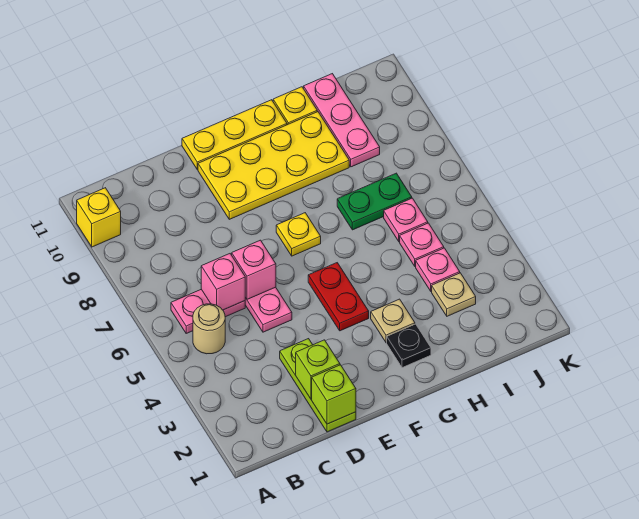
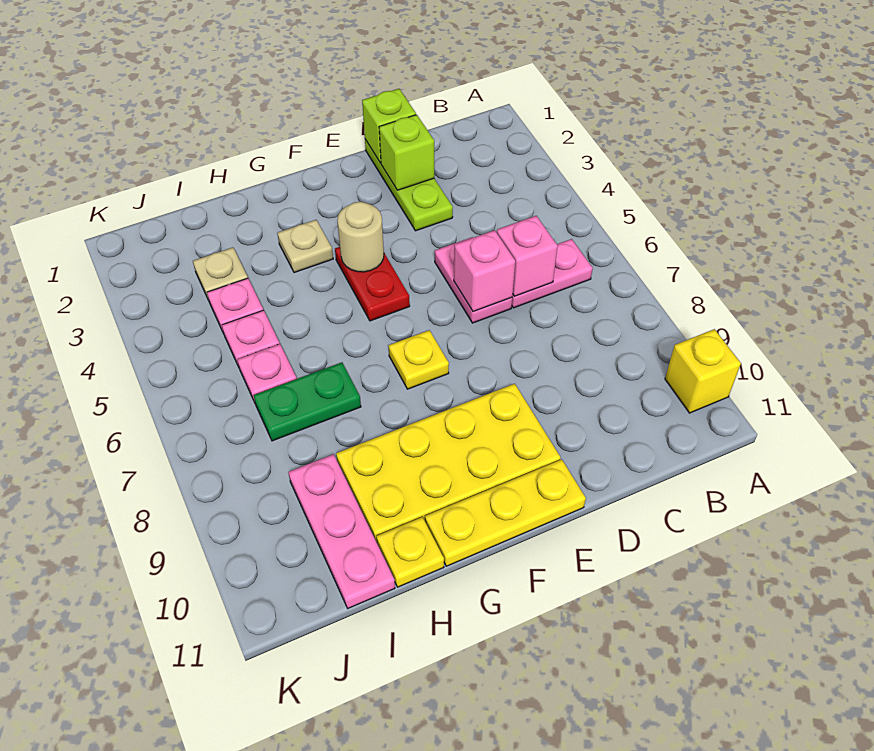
tan round brick B5 level 1 -> tan round brick F4 level 2
black plate G2 level 1 -> none

